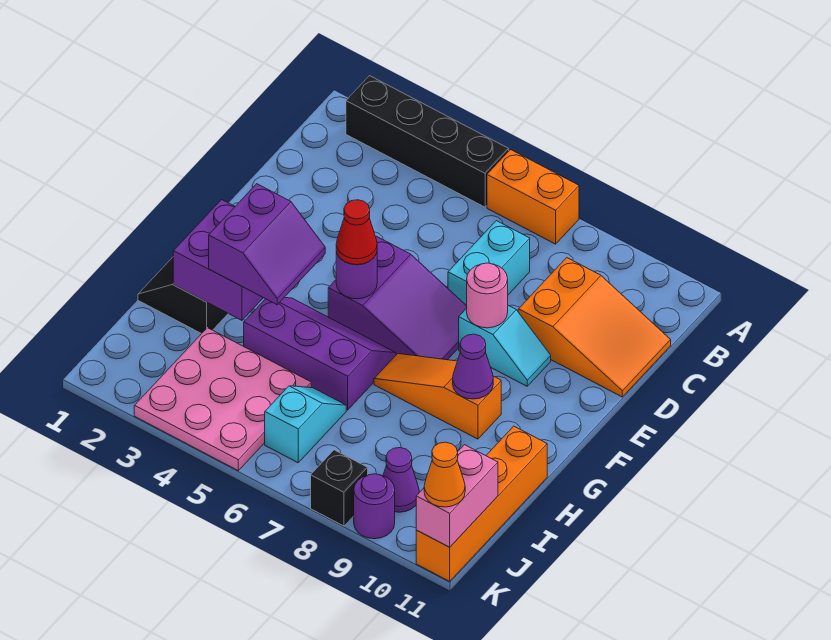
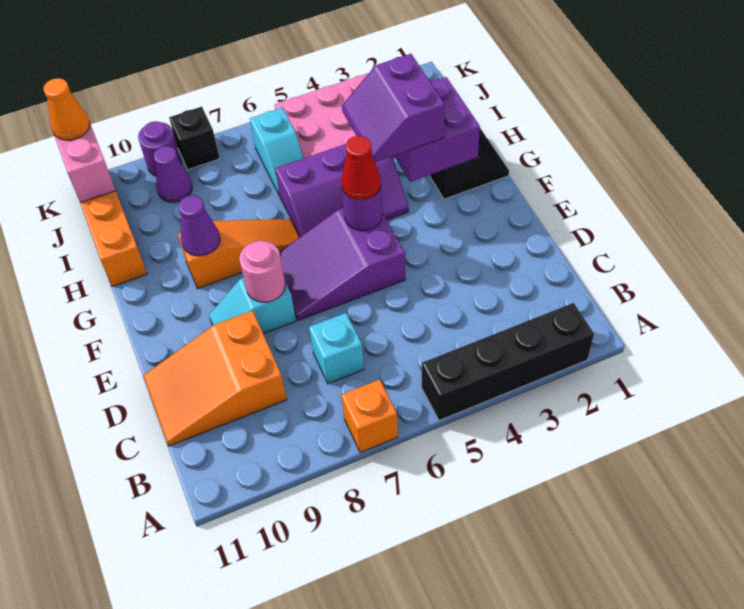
orange brick A6:A7 level 1 -> orange brick A7 level 1
cyan brick C7:D7 level 1 -> cyan brick C7 level 1

